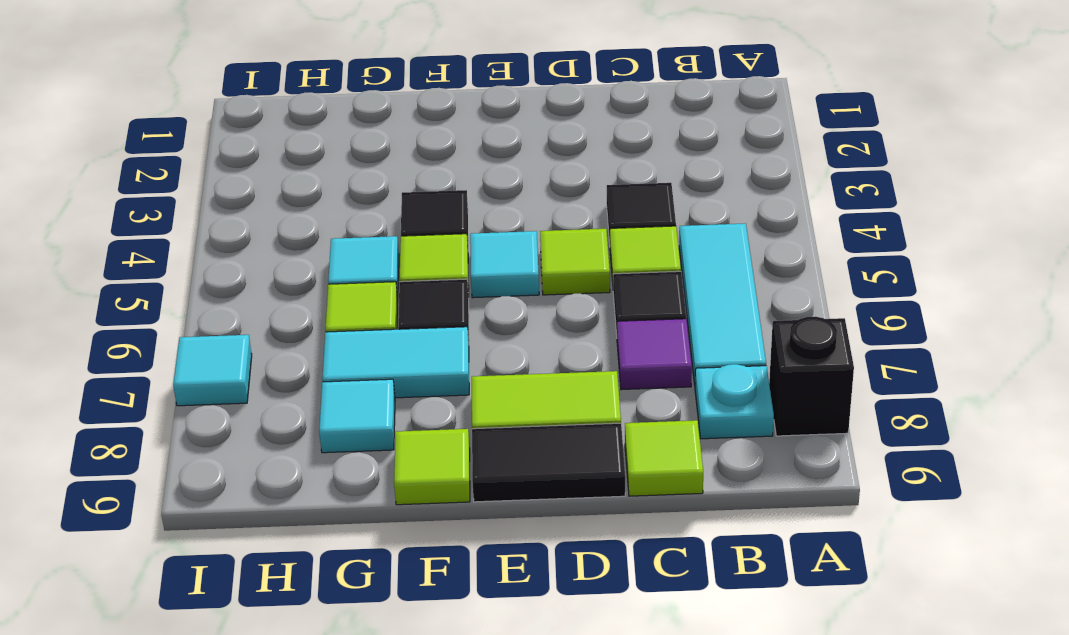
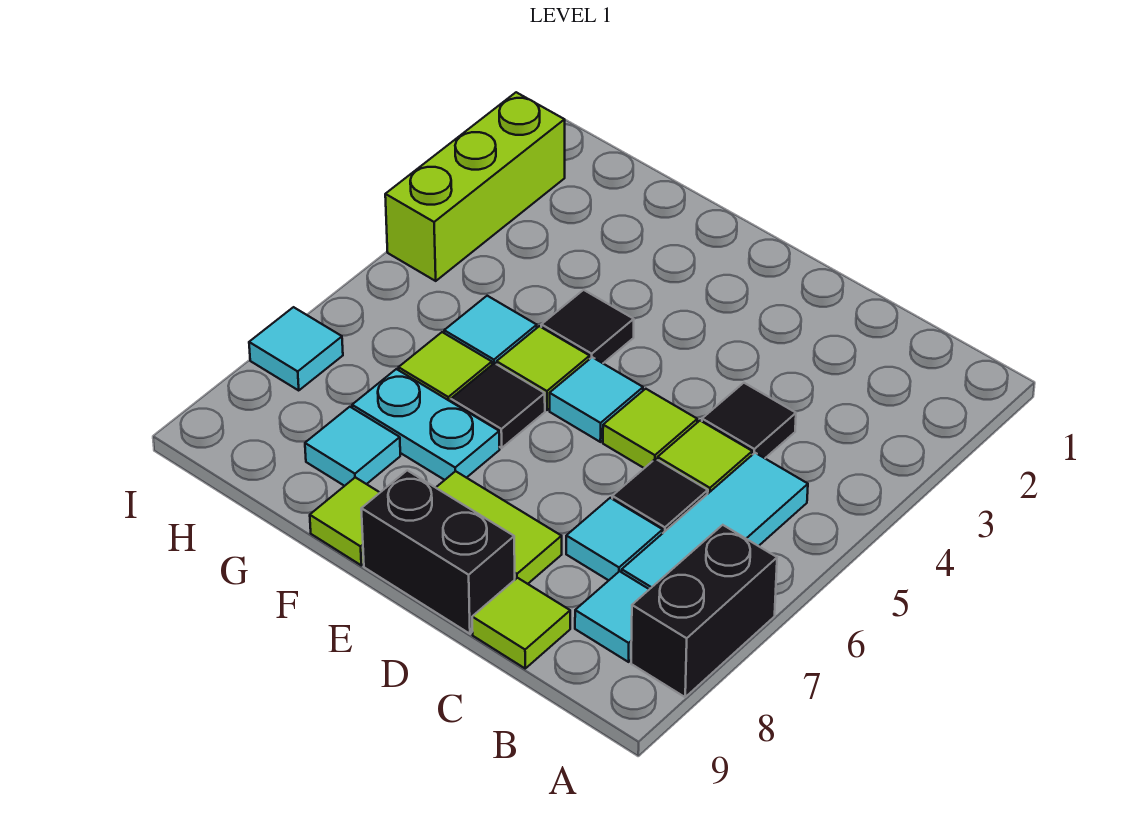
black brick A8 level 1 -> black brick A7:A8 level 1
cyan plate B8 level 1 -> cyan tile B8 level 1
purple tile C7 level 1 -> cyan tile C7 level 1
black tile D9:E9 level 1 -> black brick D9:E9 level 1
cyan tile F7:G7 level 1 -> cyan plate F7:G7 level 1
none -> lime brick I2:I4 level 1

